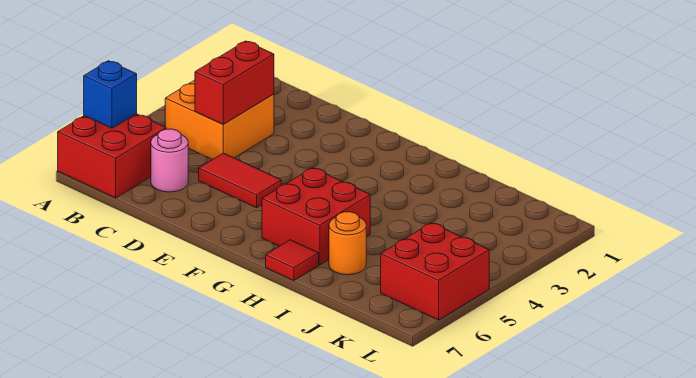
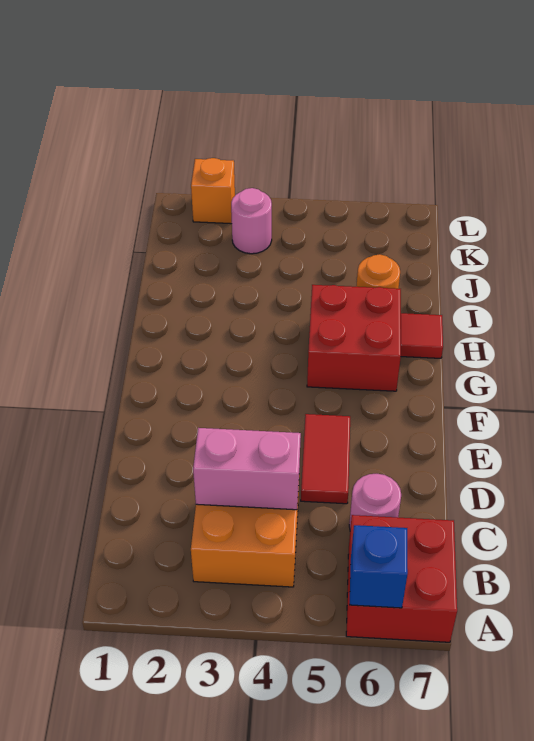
red brick C3:C4 level 2 -> pink brick C3:C4 level 2
none -> pink round brick K3 level 1
red brick K5:L6 level 1 -> none
none -> orange brick L2 level 1

